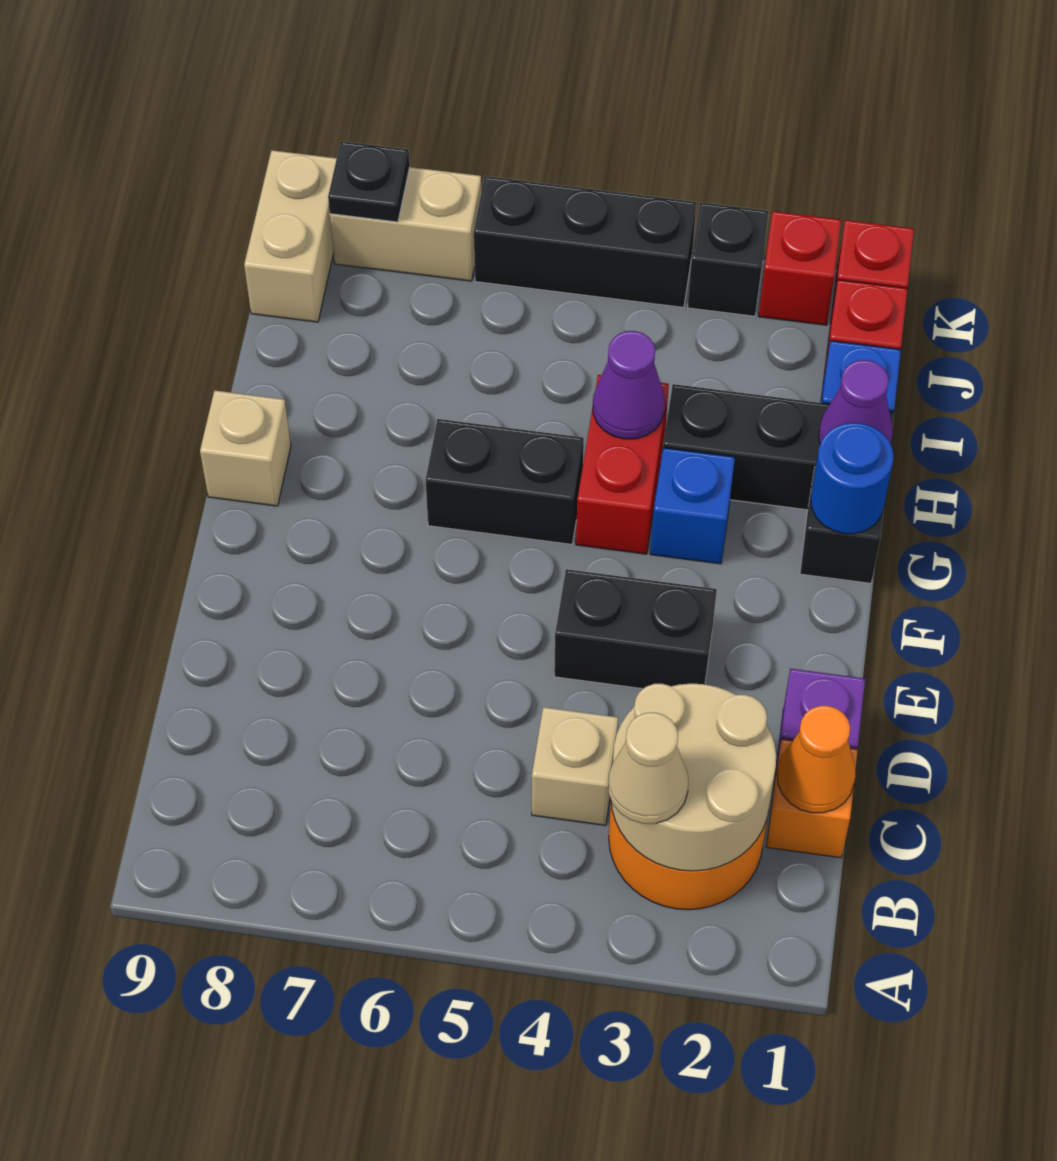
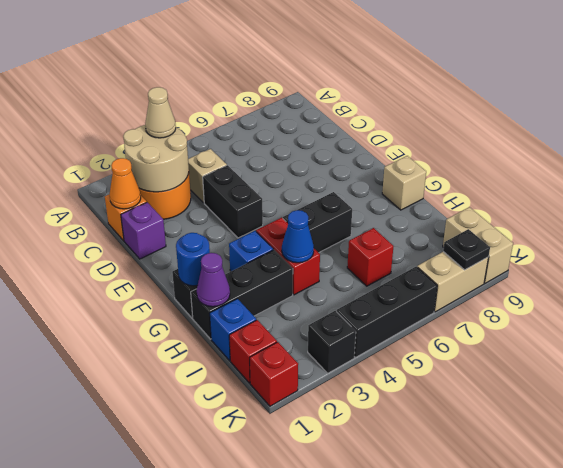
black brick E3:E4 level 1 -> black brick D4:E4 level 1
purple cone H4 level 2 -> blue cone H4 level 2
red brick K2 level 1 -> red brick I6 level 1

